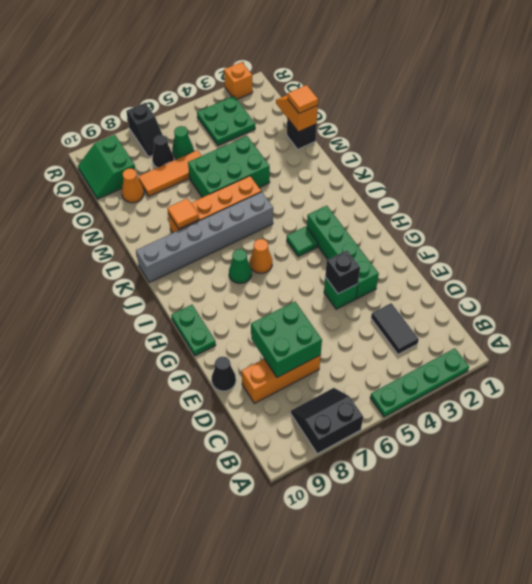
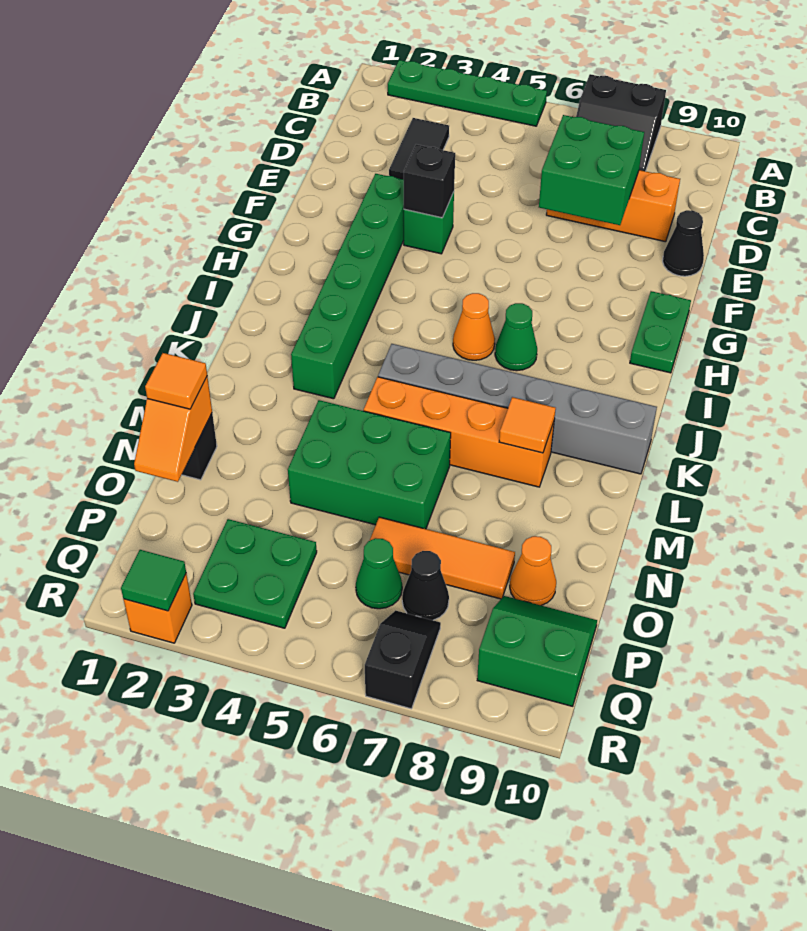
green brick F3:I3 level 1 -> green brick F3:K3 level 1
green tile I4 level 1 -> green tile R2 level 2
green slope P9:Q10 level 1 top 9 -> green slope P9:Q10 level 1 top Q

